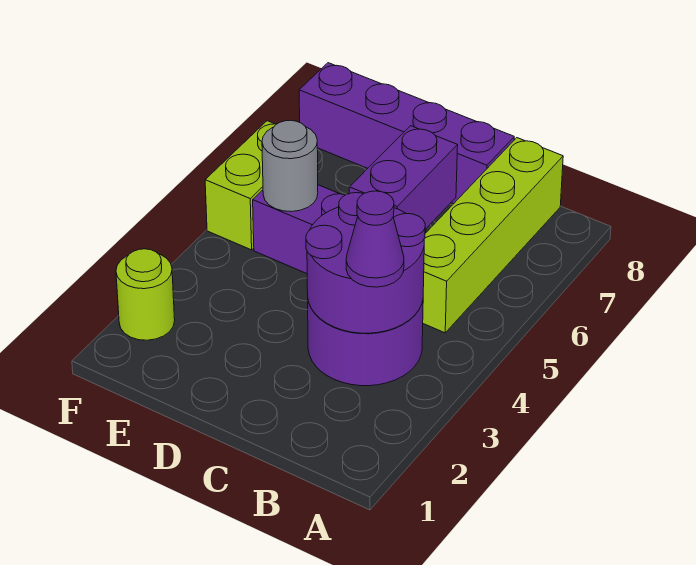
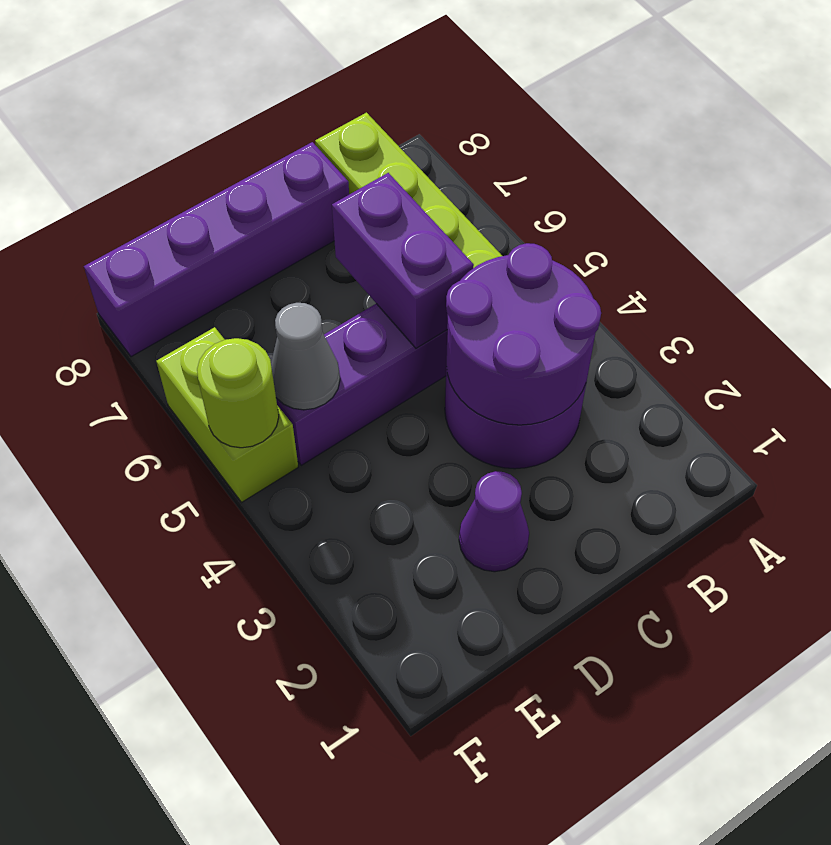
purple cone B3 level 3 -> purple cone D2 level 1
grey round brick E5 level 2 -> grey cone E5 level 2
lime round brick F2 level 1 -> lime round brick F5 level 2

